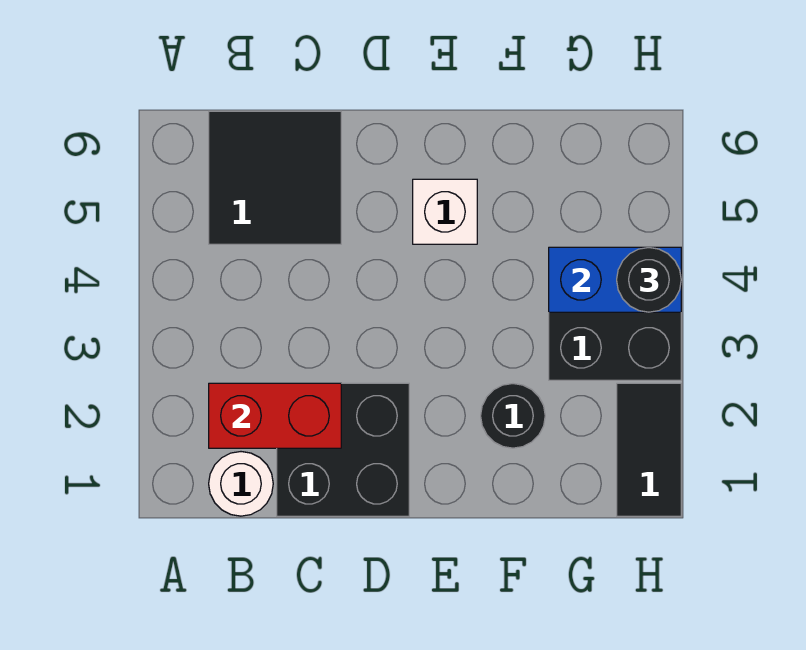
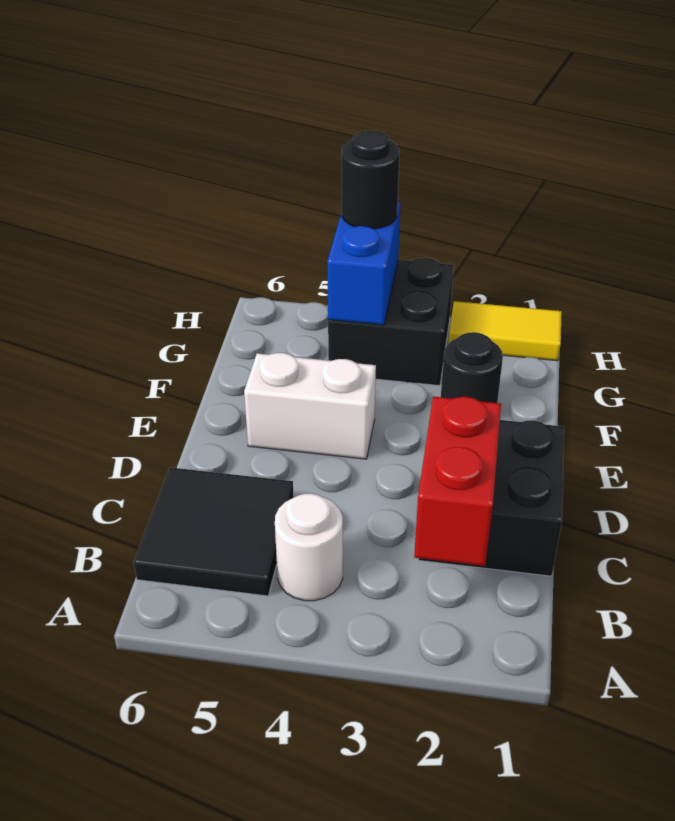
white round brick B1 level 1 -> white round brick B4 level 1
white brick E5 level 1 -> white brick E4:E5 level 1
black tile H1:H2 level 1 -> yellow tile H1:H2 level 1

